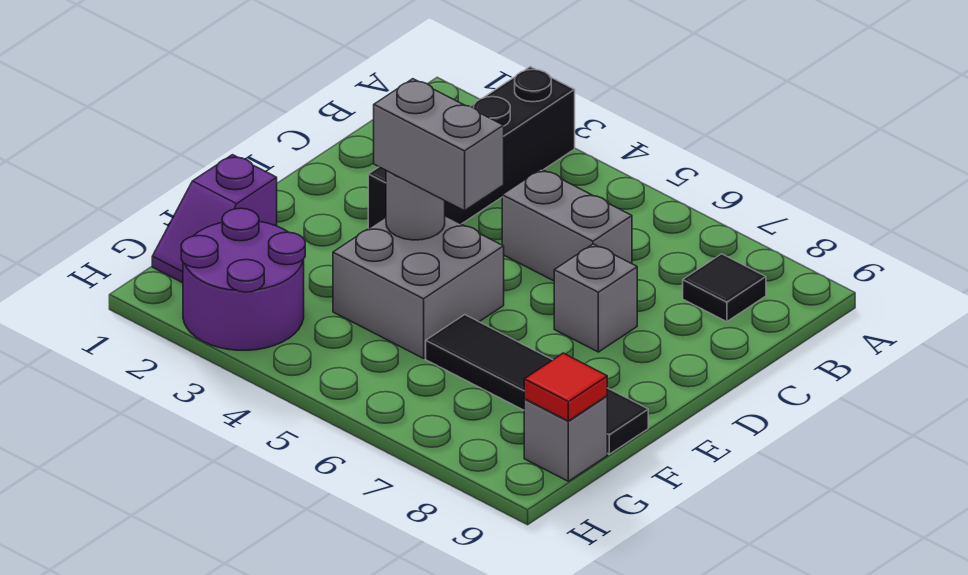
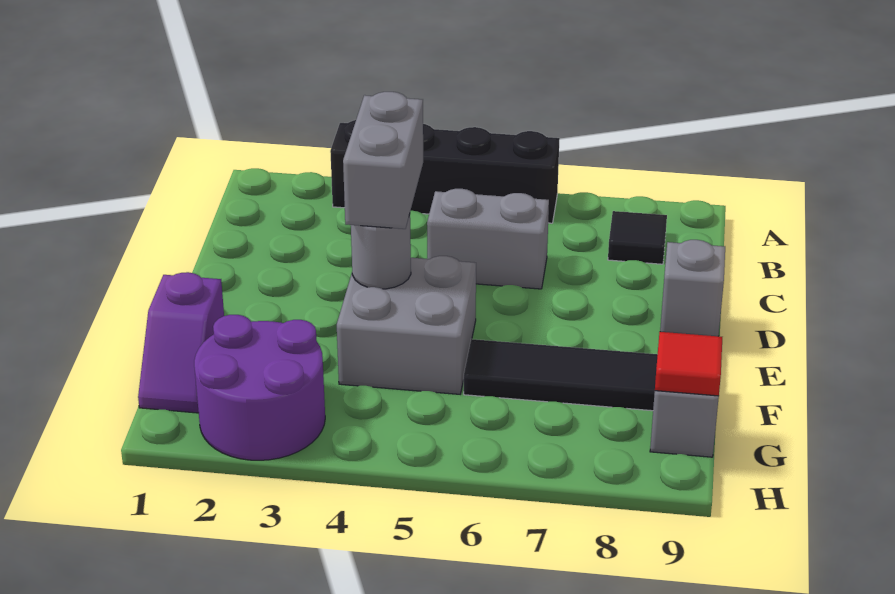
black brick A3:D3 level 1 -> black brick A3:A6 level 1
grey brick D7 level 1 -> grey brick D9 level 1
grey brick E4:E5 level 3 -> grey brick D4:E4 level 3

